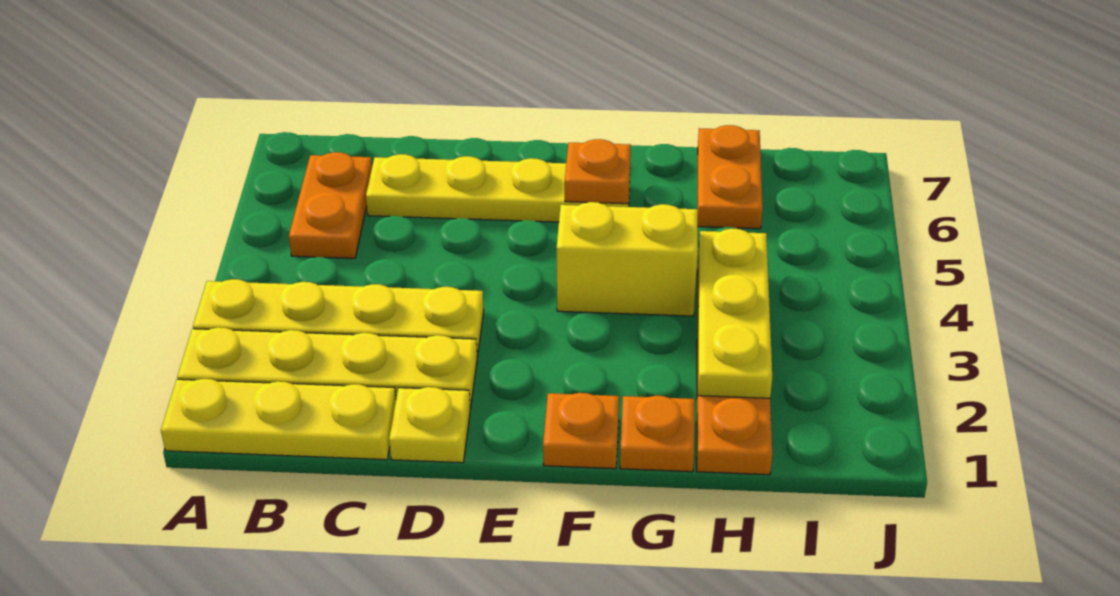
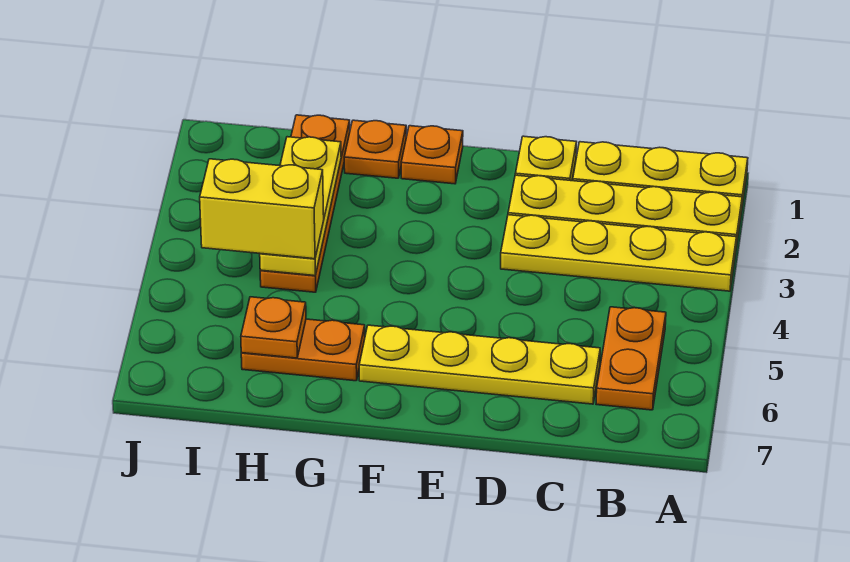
yellow brick F4:G4 level 1 -> yellow brick H4:I4 level 3
orange plate F6 level 2 -> orange plate H6 level 2
orange plate H6:H7 level 1 -> orange plate G6:H6 level 1

